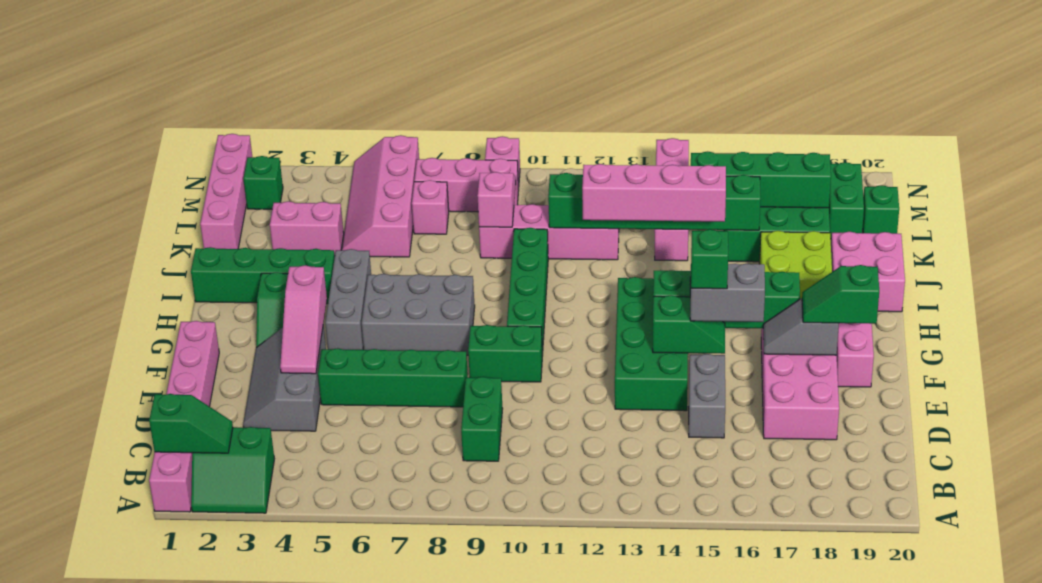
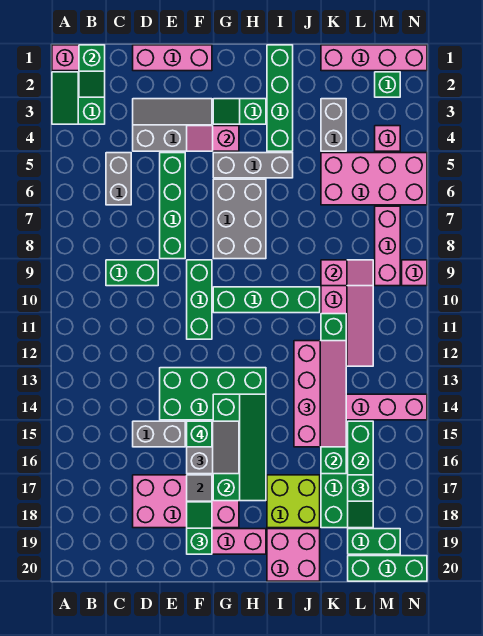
none -> grey brick C5:C6 level 1
pink slope E4:G4 level 2 top G -> pink slope F4:G4 level 2 top G
green brick F9:F10 level 1 -> green brick F9:F11 level 1
green slope F14:F15 level 2 top 14 -> green slope L17:L18 level 3 top 17
pink brick K3:K4 level 1 -> grey brick K3:K4 level 1
pink slope K5:N6 level 1 top 6 -> pink brick K5:N6 level 1
pink brick L7 level 1 -> pink brick M4 level 1
green brick L20 level 1 -> green brick L20:N20 level 1

